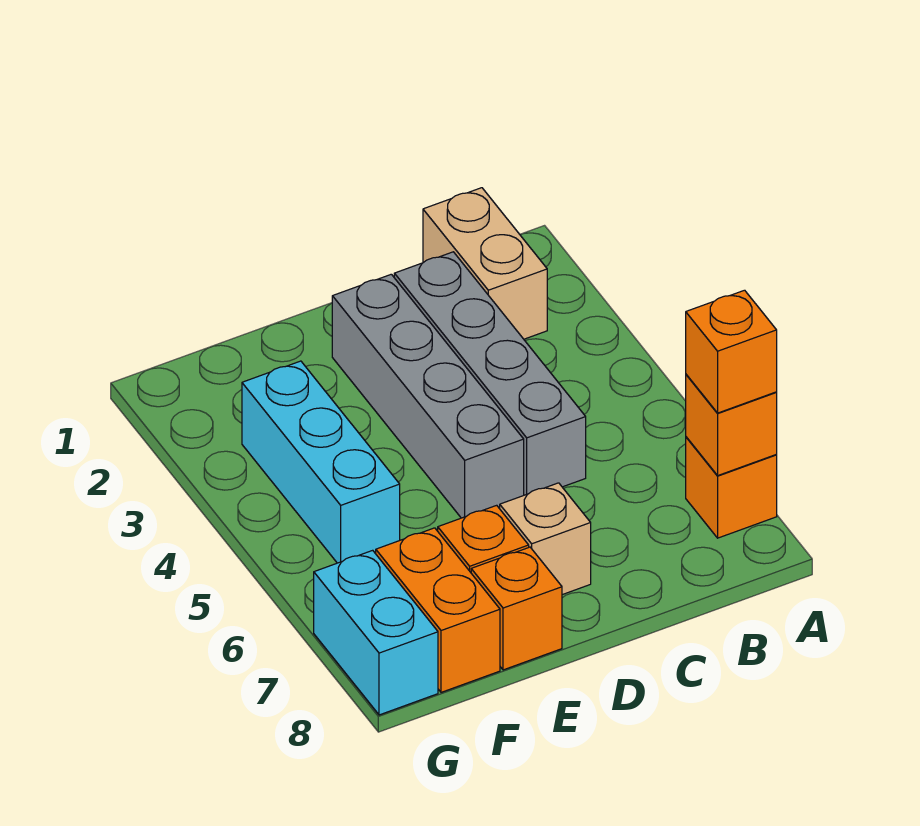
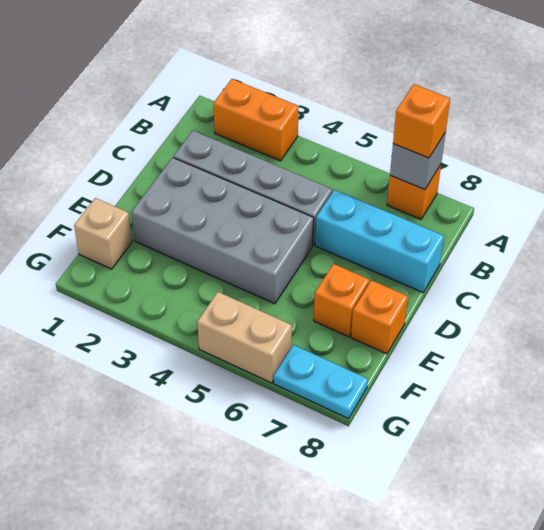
orange brick A7 level 2 -> grey brick A7 level 2
tan brick B1:B2 level 1 -> tan brick G5:G6 level 1
grey brick D2:D5 level 1 -> grey brick D2:E5 level 1
tan brick D7 level 1 -> tan brick F1 level 1
cyan brick F3:F5 level 1 -> cyan brick C6:C8 level 1
orange brick F7:F8 level 1 -> orange brick A2:A3 level 1
cyan brick G7:G8 level 1 -> cyan plate G7:G8 level 1

